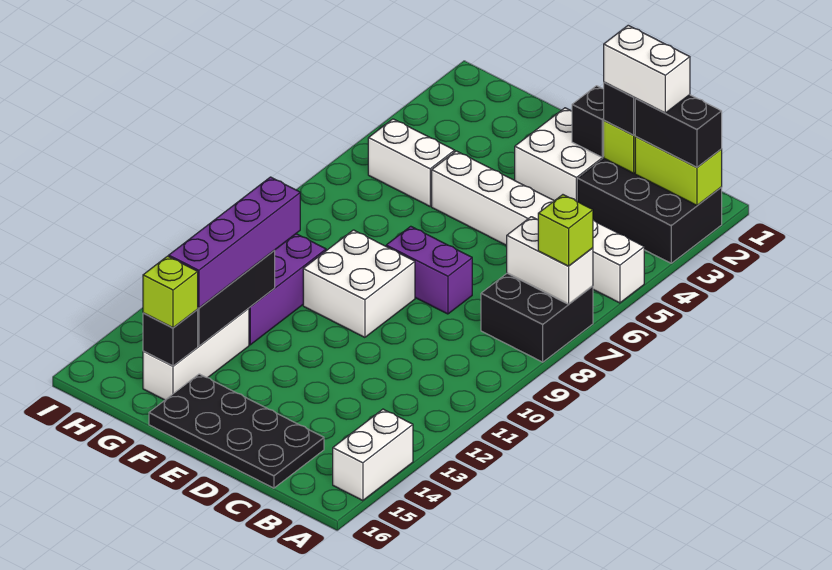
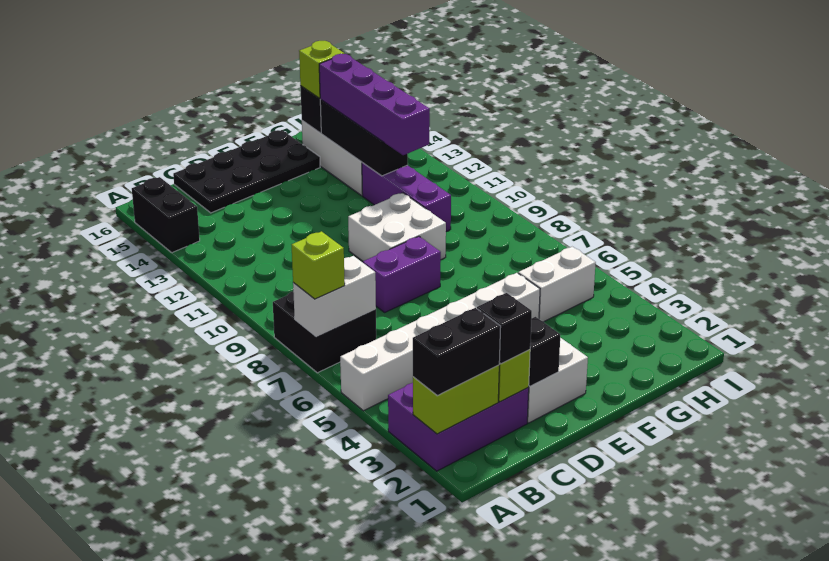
black brick A2:C3 level 1 -> purple brick A2:C3 level 1
white brick A14:A15 level 1 -> black brick A14:A15 level 1
white brick B2:C2 level 4 -> none

